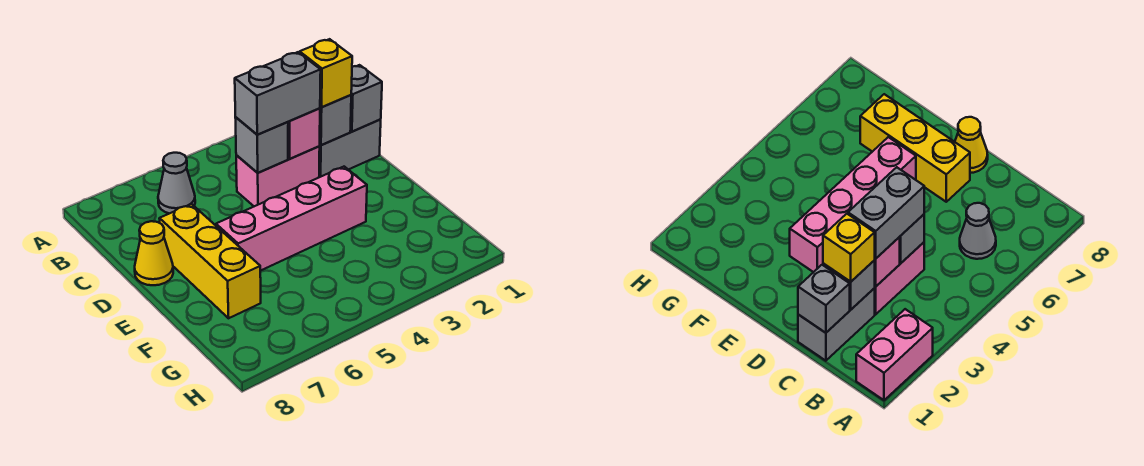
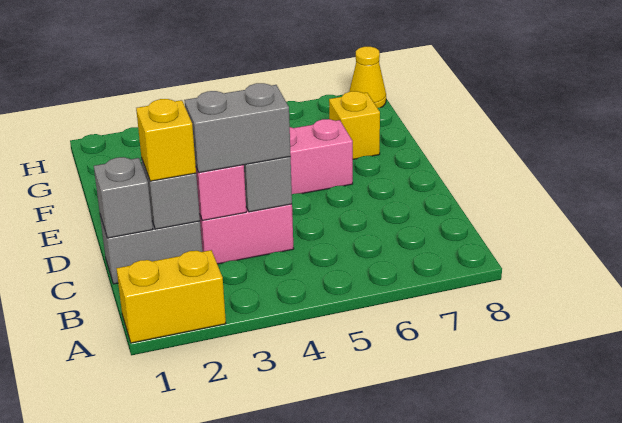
pink brick A1:A2 level 1 -> yellow brick A1:A2 level 1
grey cone B6 level 1 -> none
yellow brick D7:F7 level 1 -> yellow brick F7 level 1
yellow cone D8 level 1 -> yellow cone H8 level 1

